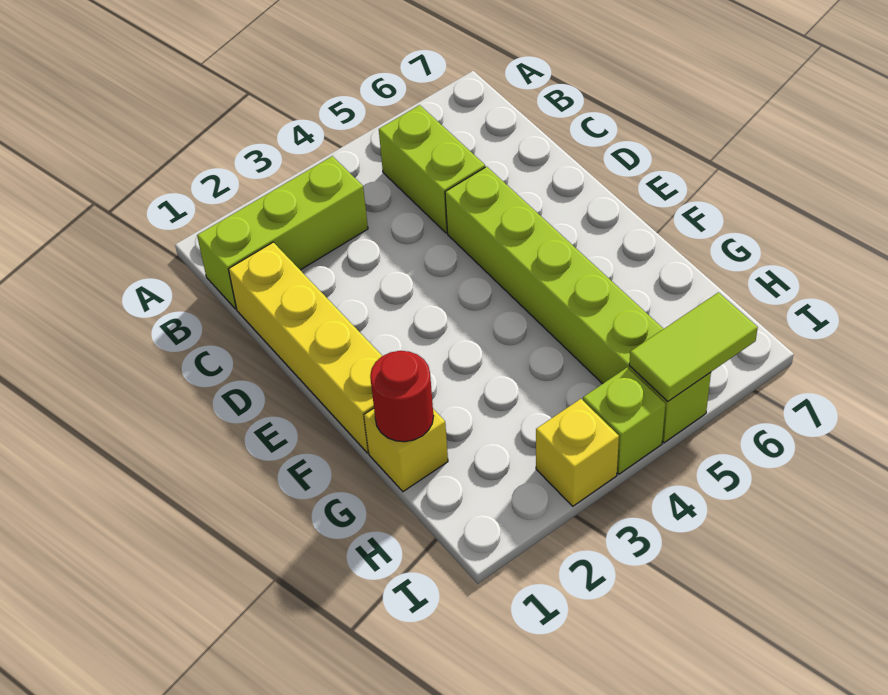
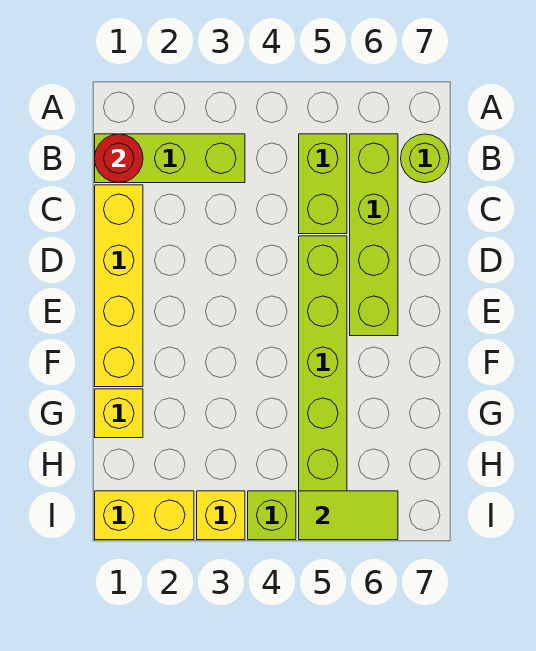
none -> lime brick B6:E6 level 1
none -> lime round brick B7 level 1
red round brick G1 level 2 -> red round brick B1 level 2
none -> yellow brick I1:I2 level 1

